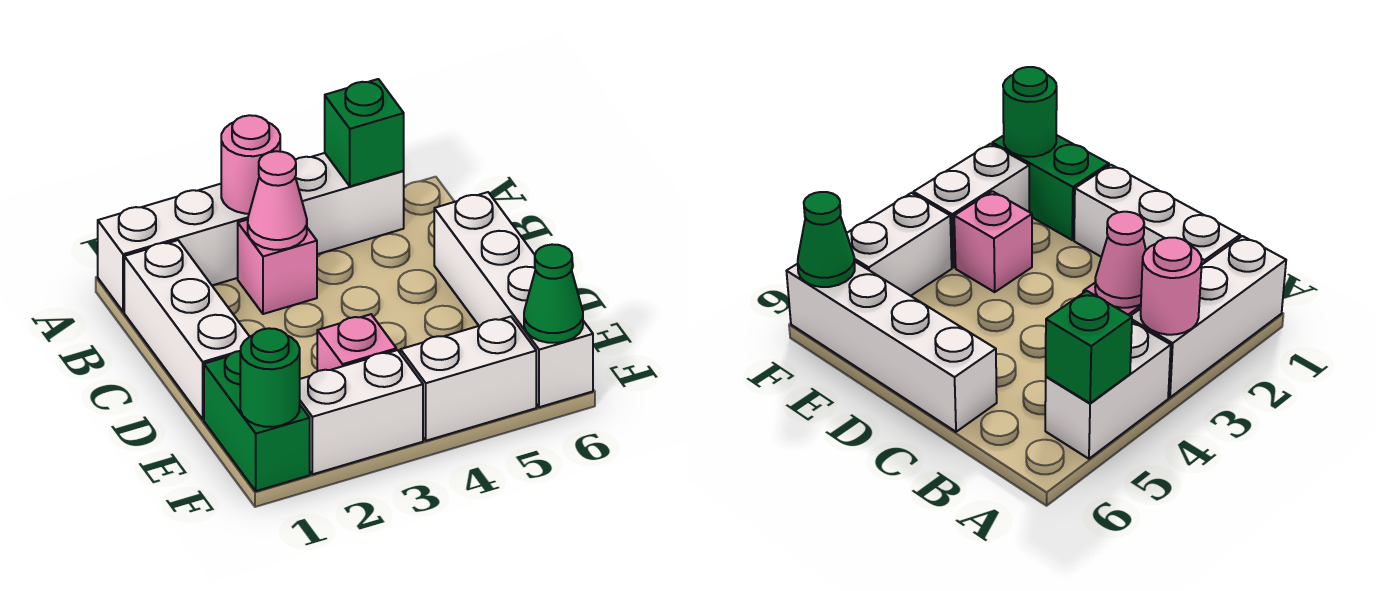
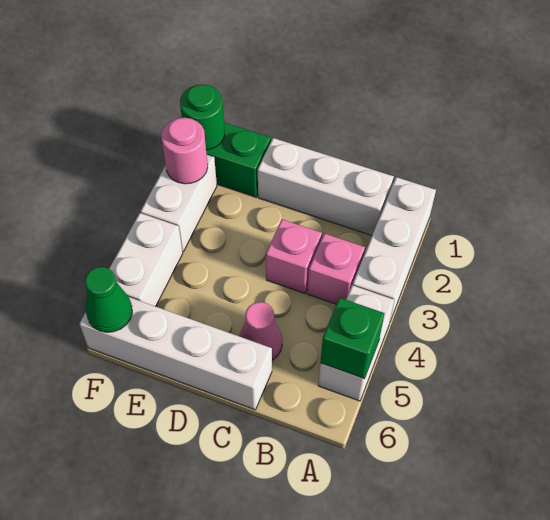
pink round brick A3 level 2 -> pink round brick F2 level 2
pink cone B3 level 2 -> pink cone C5 level 1
pink brick E3 level 1 -> pink brick C3 level 1

